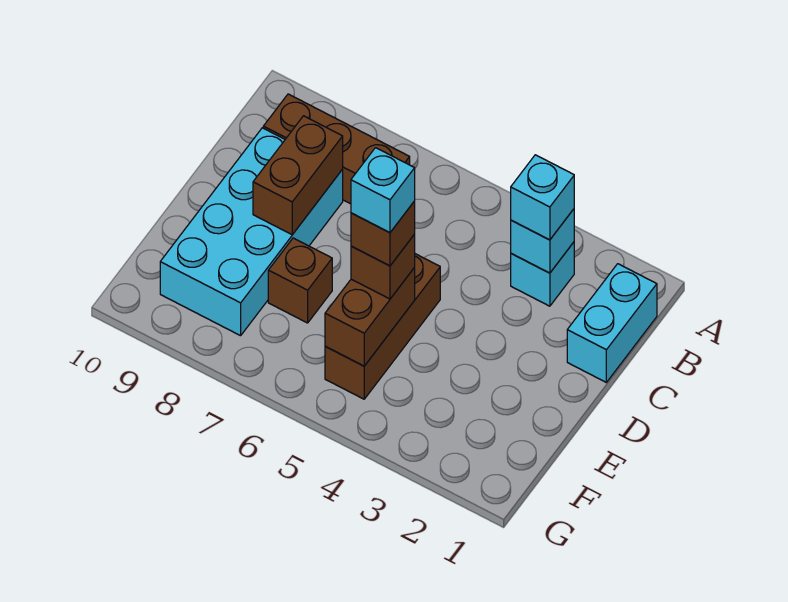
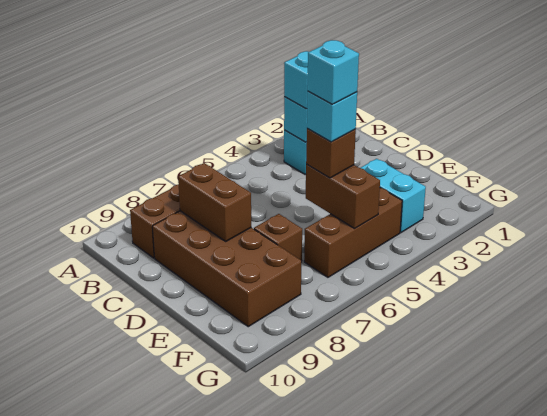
cyan brick B1:C1 level 1 -> cyan brick E3:F3 level 1
cyan brick C8:F9 level 1 -> brown brick C8:F9 level 1
brown brick D5:F5 level 1 -> brown brick F4:F6 level 1
brown brick E5 level 4 -> cyan brick E5 level 4

